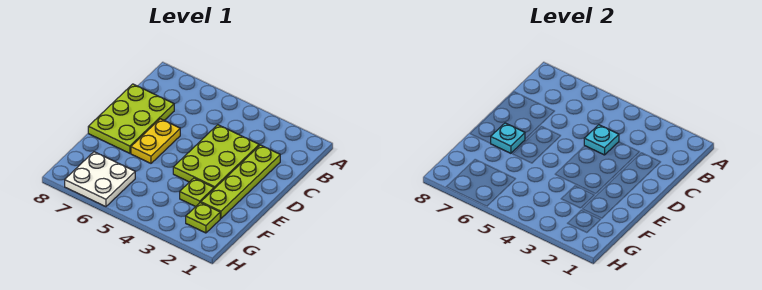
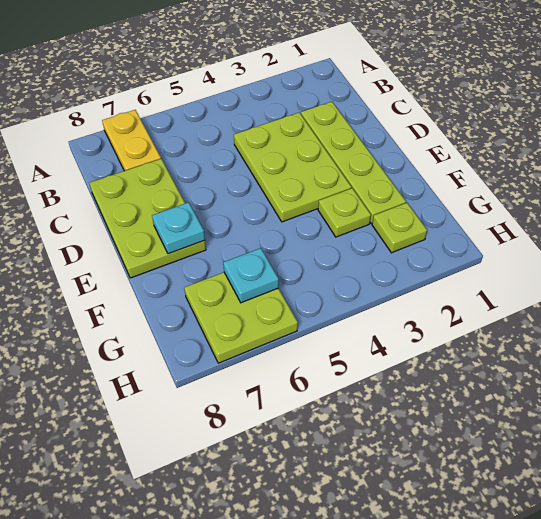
cyan plate C4 level 2 -> cyan plate G6 level 2
yellow plate D6:E6 level 1 -> yellow plate A7:B7 level 1
white plate G6:H7 level 1 -> lime plate G6:H7 level 1

